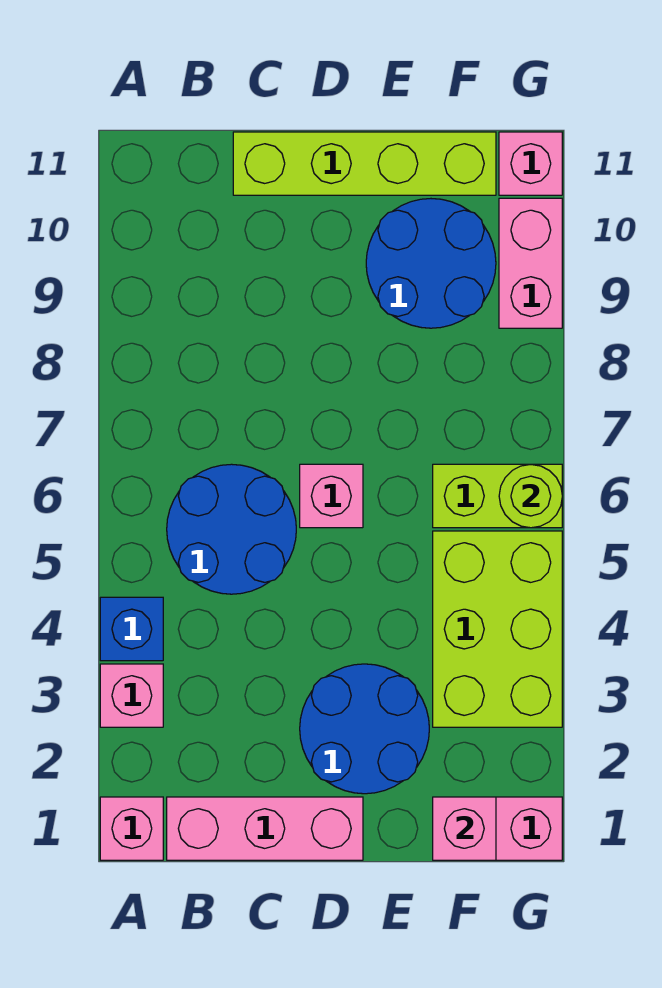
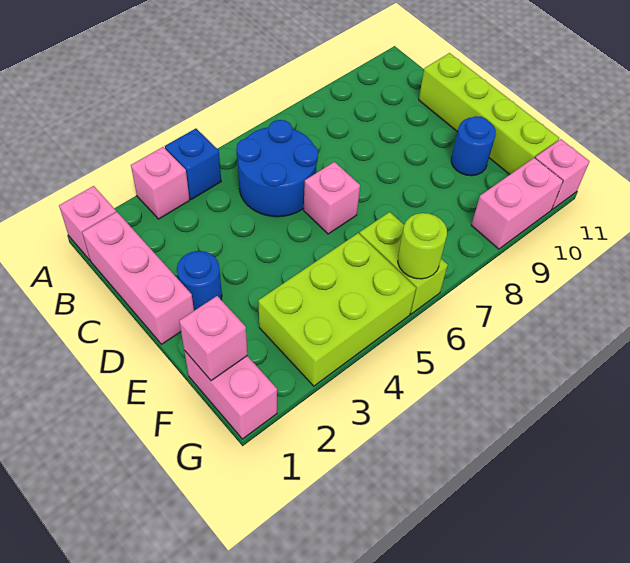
blue round brick D2:E3 level 1 -> blue round brick D2 level 1
blue round brick E9:F10 level 1 -> blue round brick E10 level 1

